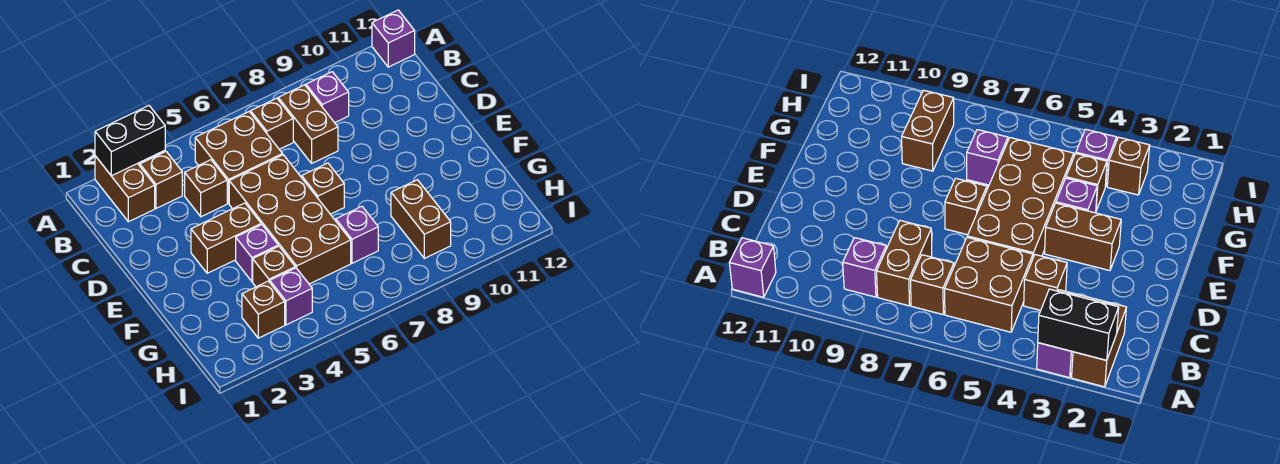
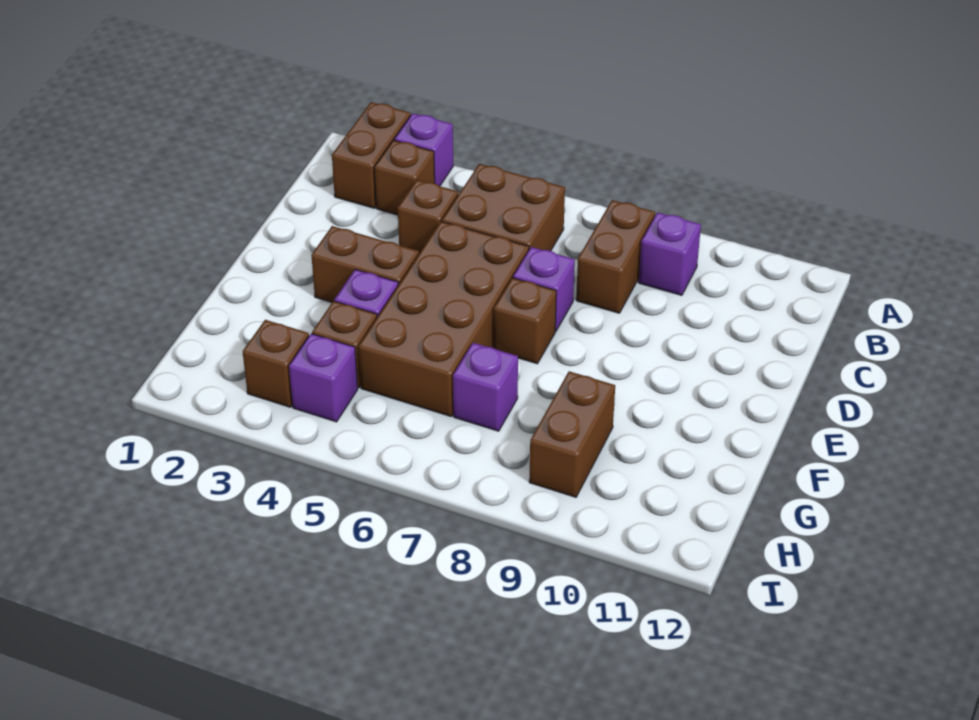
black brick A2:A3 level 2 -> none
purple brick A12 level 1 -> purple brick D7 level 1
brown brick B7 level 1 -> none

